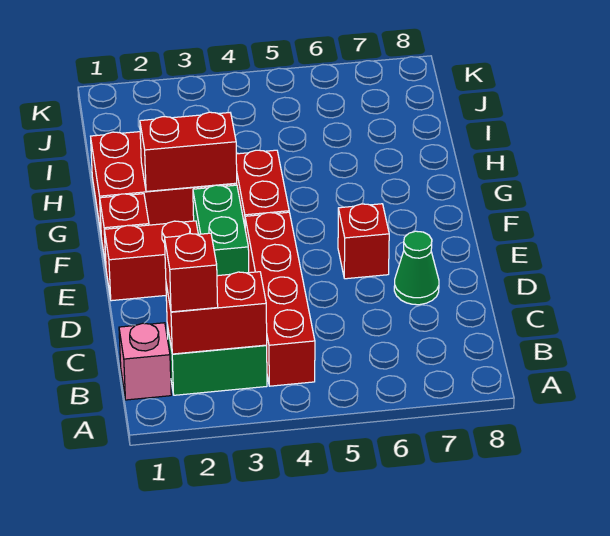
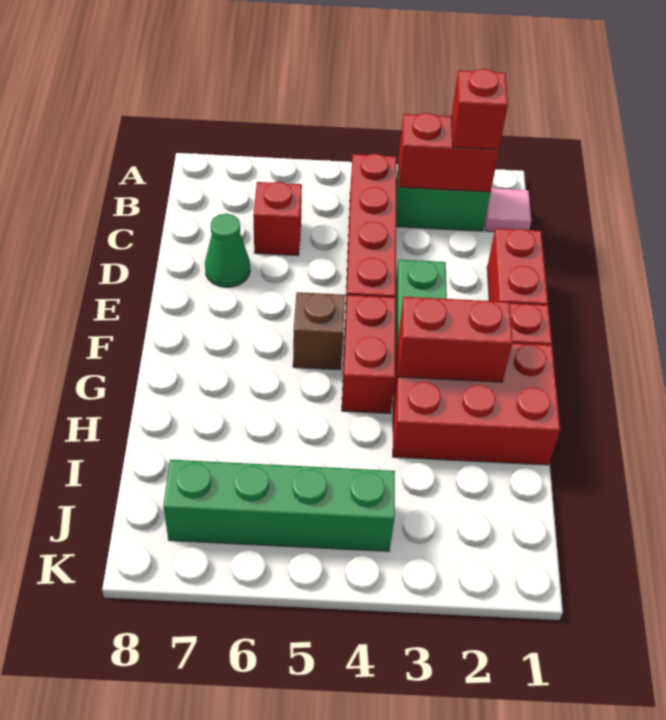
pink brick B1 level 1 -> pink tile B1 level 1
red brick E1:E2 level 1 -> red brick D1:E1 level 1
red brick E6 level 1 -> red brick C6 level 1
none -> brown brick F5 level 1
none -> green brick J4:J7 level 1

